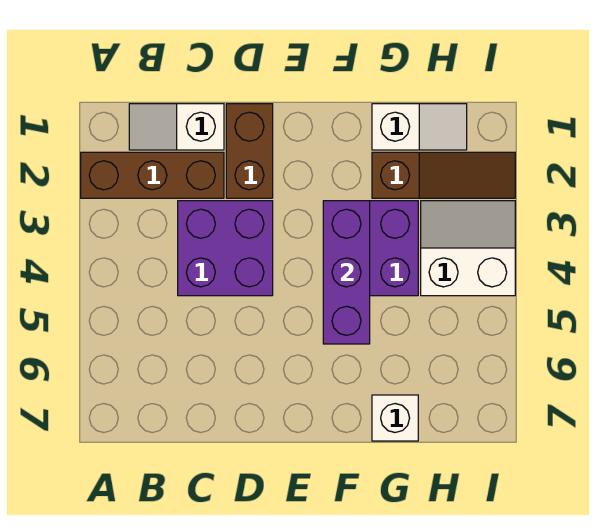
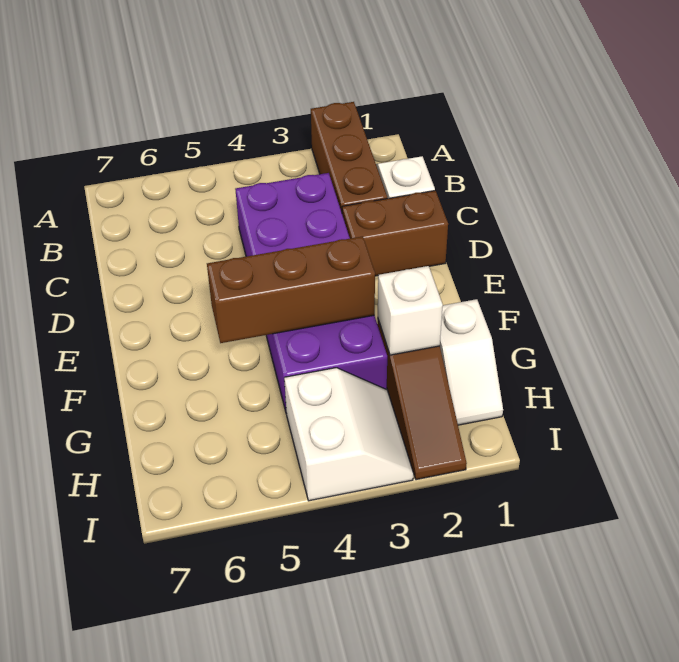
purple brick F3:F5 level 2 -> brown brick F3:F5 level 2
white brick G7 level 1 -> white brick G2 level 2

